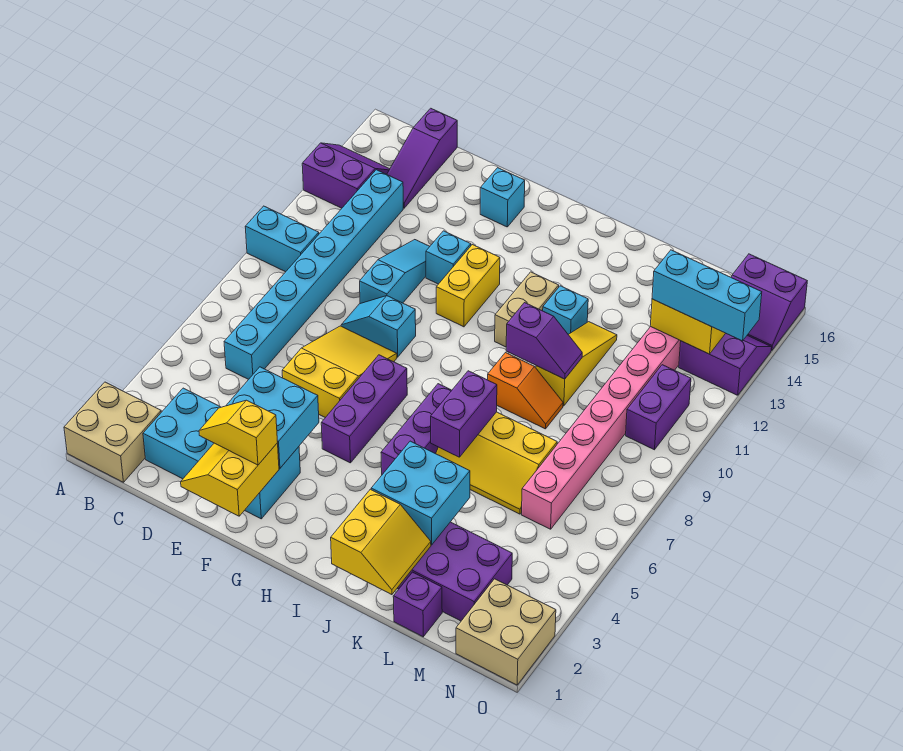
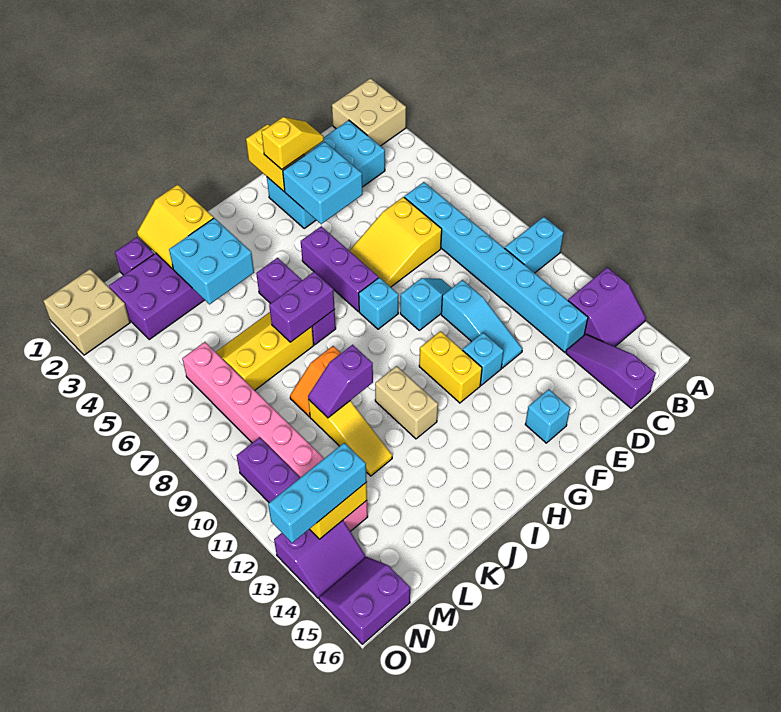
yellow slope E6:F8 level 1 top 6 -> yellow slope D6:F7 level 1 top D
purple brick J6:J7 level 2 -> purple brick I7:J7 level 2
cyan brick J12 level 1 -> cyan brick G8 level 1

